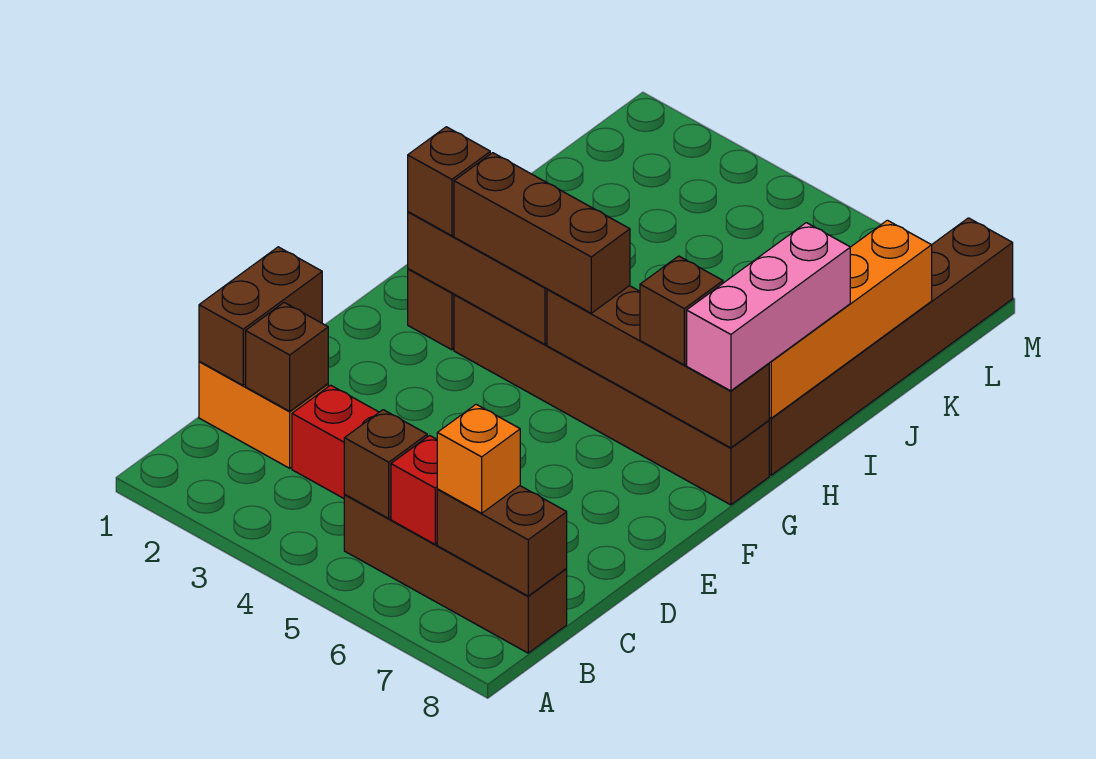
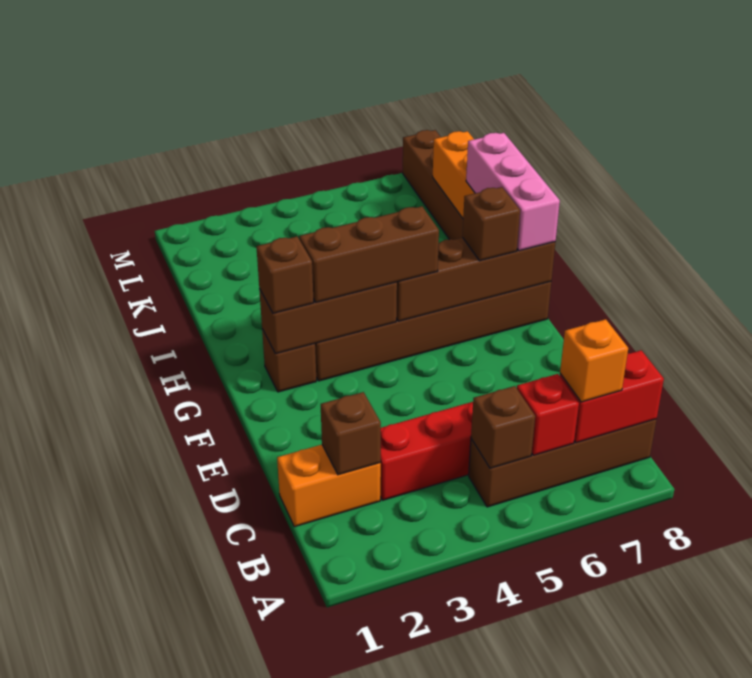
brown brick B7:B8 level 2 -> red brick B7:B8 level 2
brown brick C1:D1 level 2 -> none

